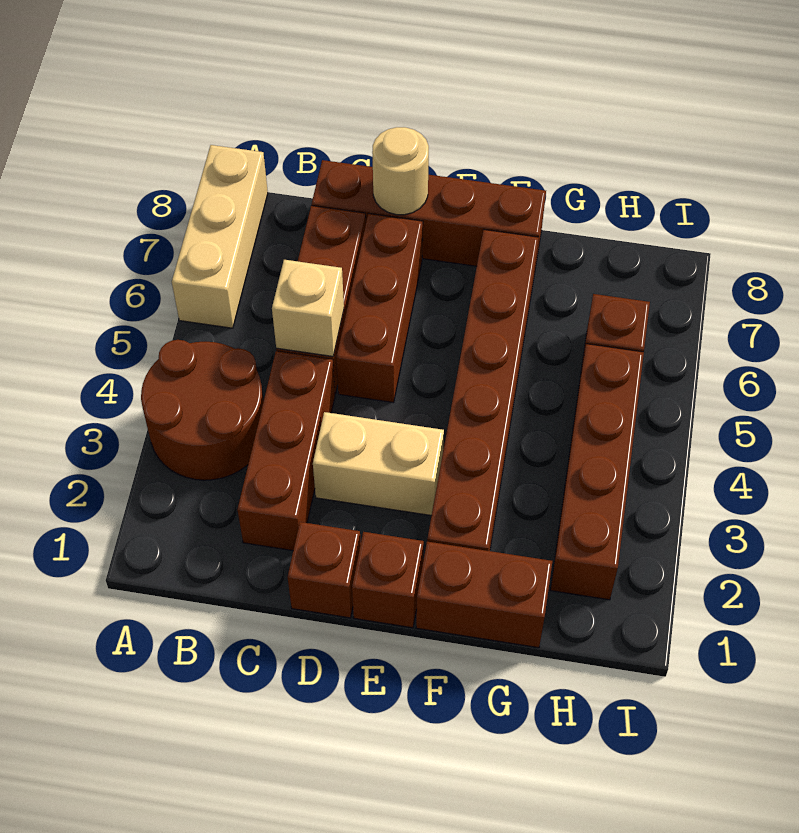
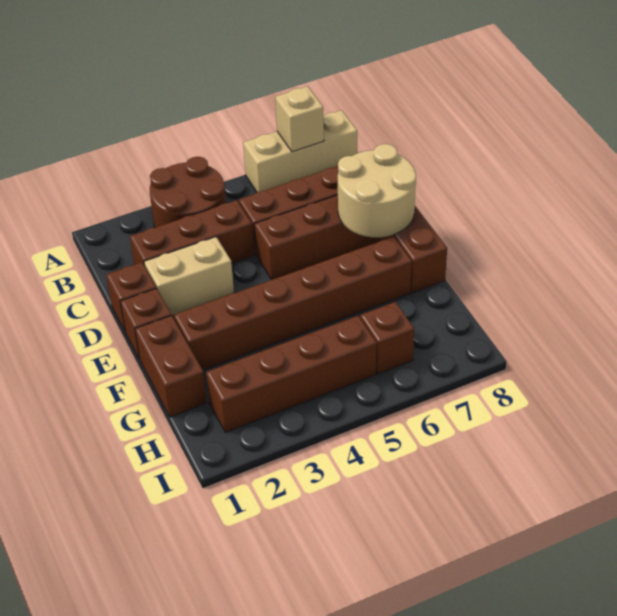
tan brick C5 level 2 -> tan brick A7 level 2
tan brick D3:E3 level 1 -> tan brick D2:D3 level 1
tan round brick D8 level 2 -> tan round brick D7:E8 level 2

